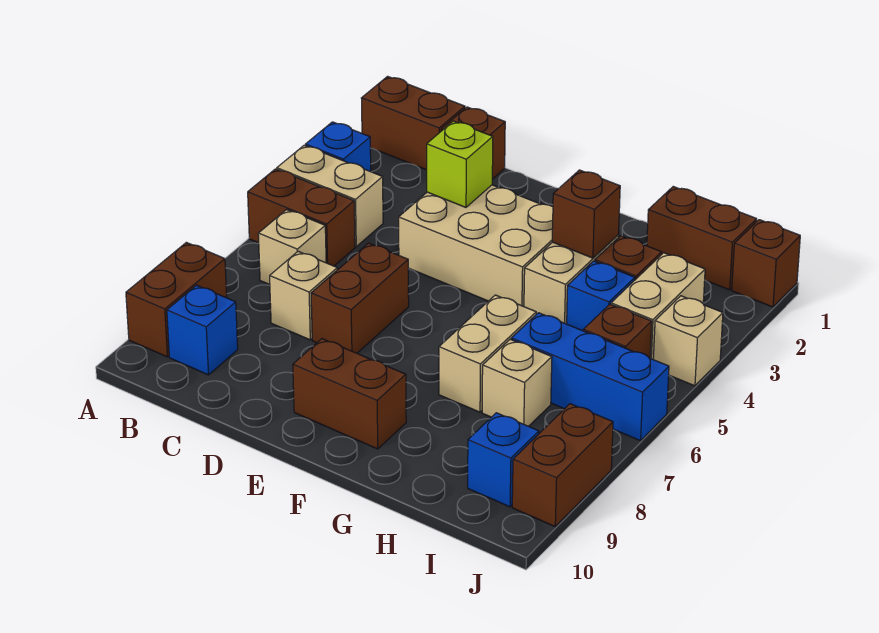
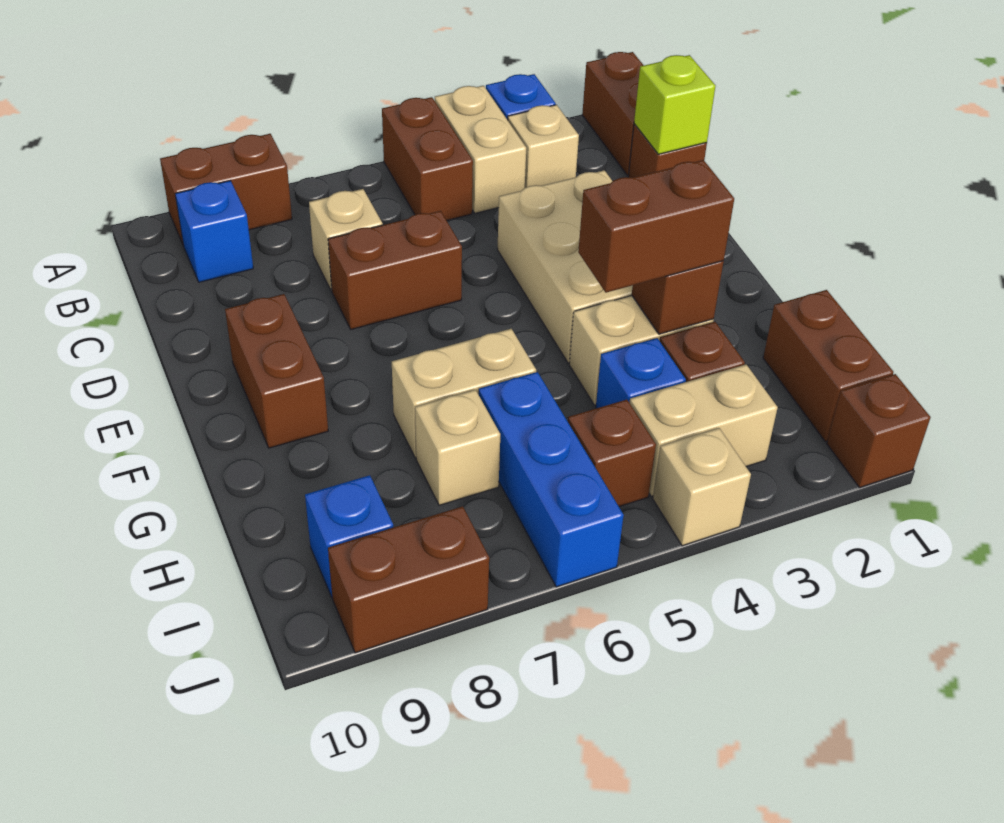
tan brick B6 level 1 -> tan brick B3 level 1
lime brick D3 level 2 -> lime brick C1 level 2
none -> brown brick G3:G4 level 3

